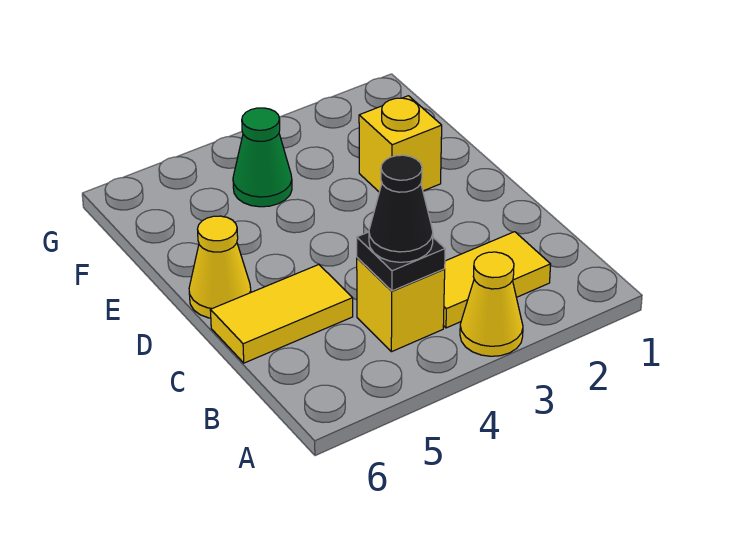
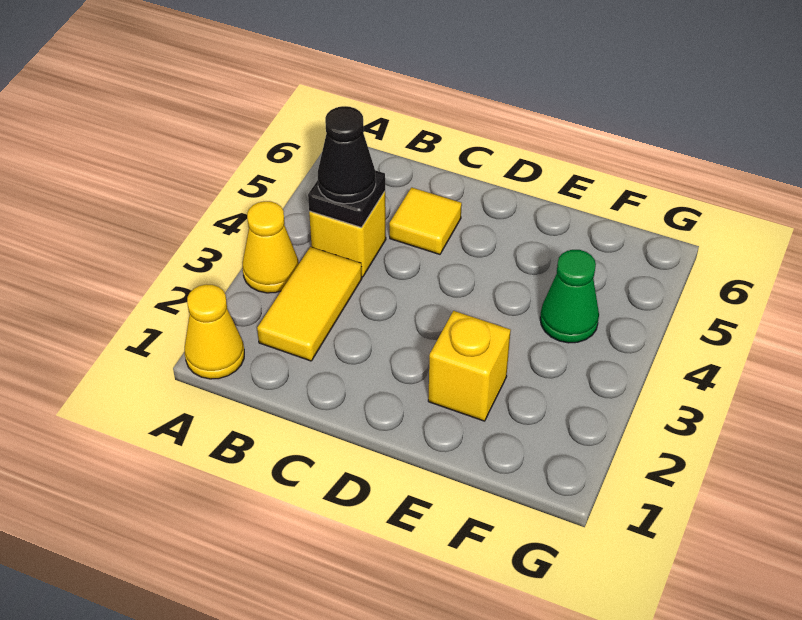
yellow tile C5:C6 level 1 -> yellow tile C5 level 1
yellow cone D6 level 1 -> yellow cone A1 level 1

